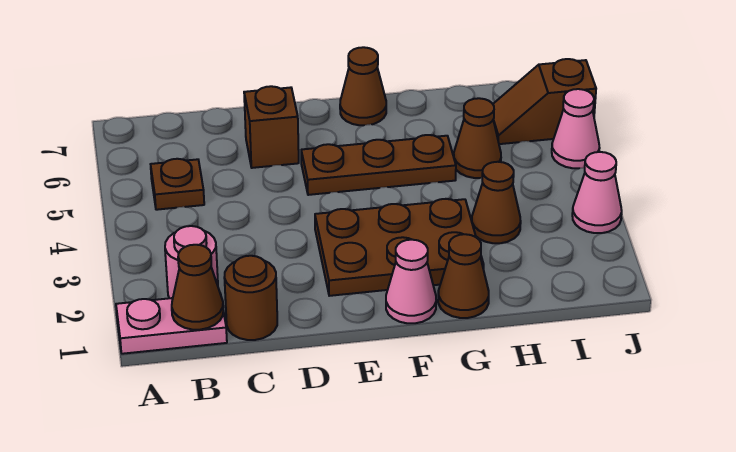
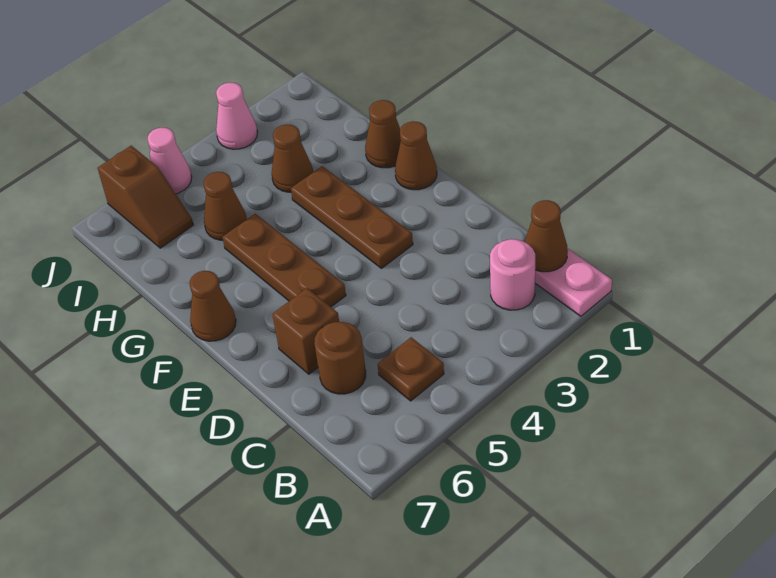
brown round brick C1 level 1 -> brown round brick C6 level 1
brown plate E2:G3 level 1 -> brown plate E3:G3 level 1
pink cone F1 level 1 -> brown cone F1 level 1

